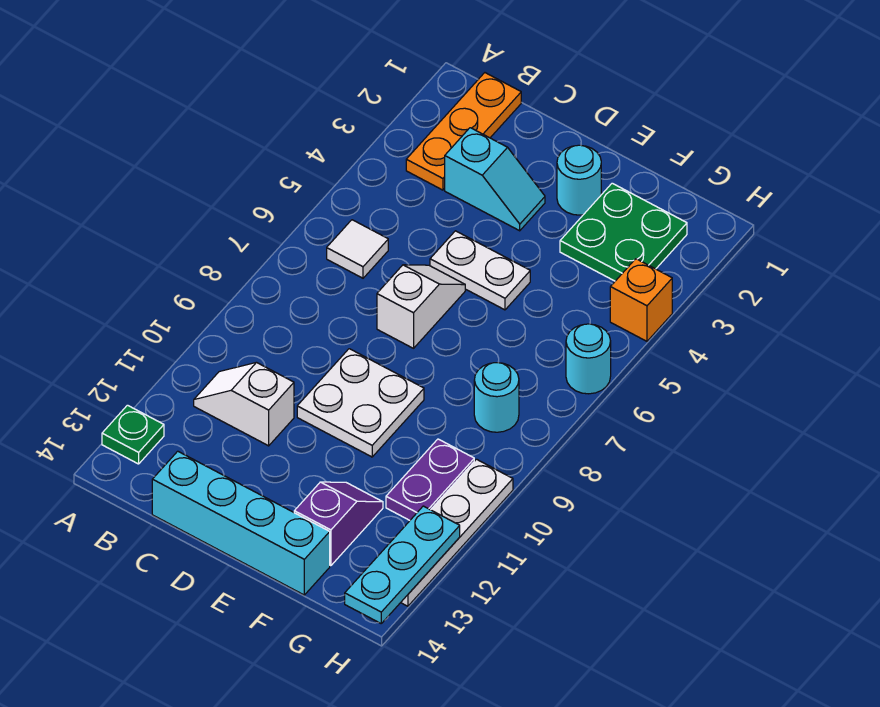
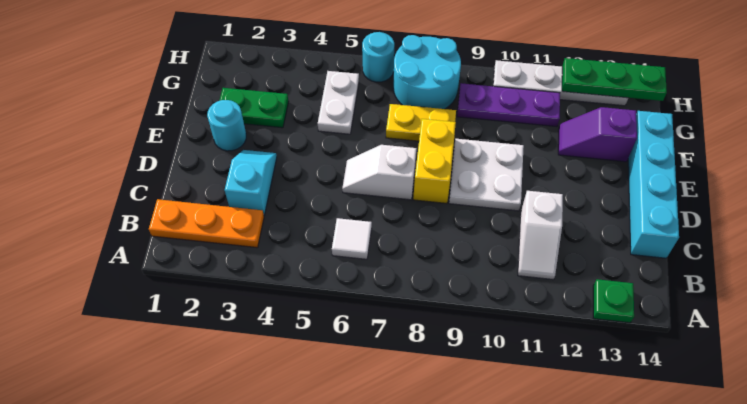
white plate D5:E5 level 1 -> white plate F5:G5 level 1
none -> yellow brick D8:E8 level 1
green plate F2:G3 level 1 -> green plate F2:F3 level 1
none -> yellow plate F7:F8 level 1
cyan round brick G8 level 1 -> cyan round brick G7:H8 level 1
purple plate G10:G11 level 1 -> purple plate G9:G11 level 1
orange brick H4 level 1 -> none
cyan plate H12:H14 level 2 -> green plate H12:H14 level 2

